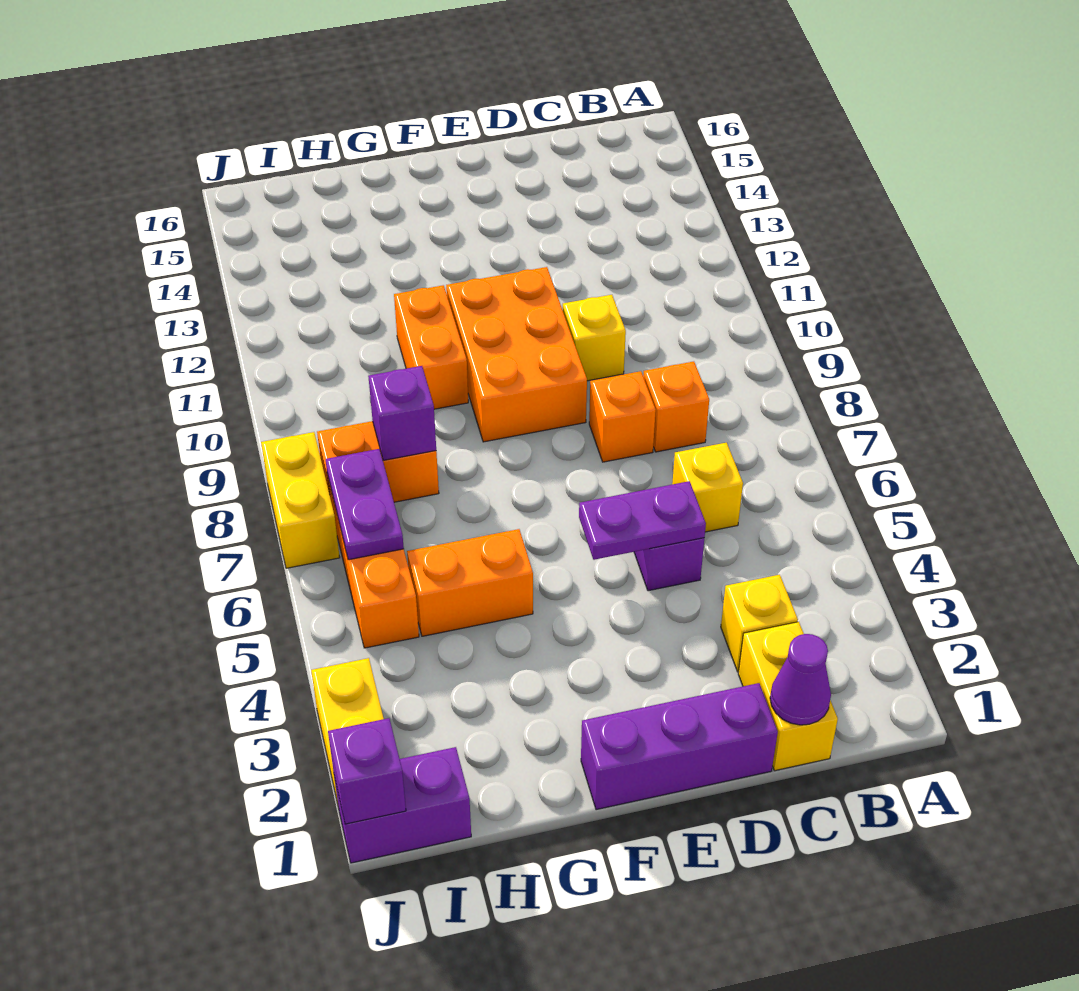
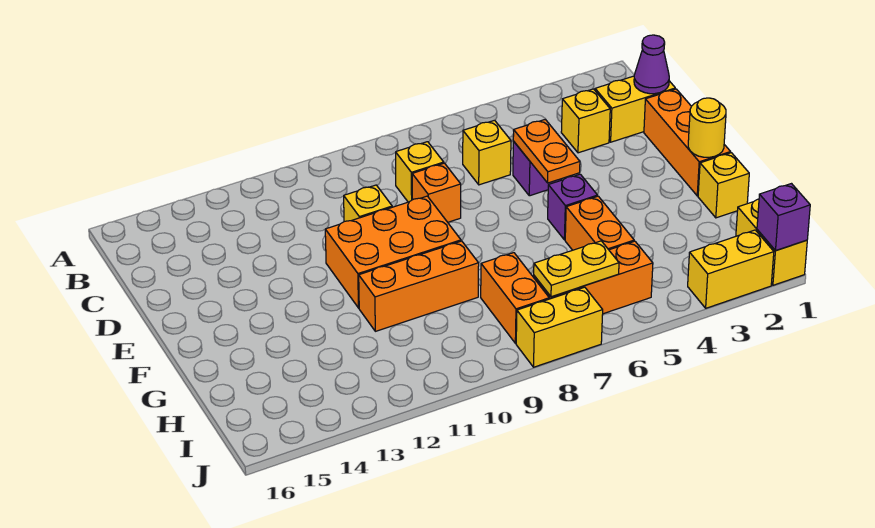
orange brick C8 level 1 -> yellow brick C8 level 1
purple brick D1:F1 level 1 -> orange brick D1:F1 level 1
purple plate D5:E5 level 2 -> orange plate D5:E5 level 2
none -> yellow round brick F1 level 2
none -> yellow brick G1 level 1
orange brick G10:G11 level 1 -> orange brick G9:G11 level 1
purple brick H8 level 2 -> purple brick F5 level 1
purple brick I1:J1 level 1 -> yellow brick I1:J1 level 1
purple plate I6:I7 level 2 -> yellow plate I6:I7 level 2

